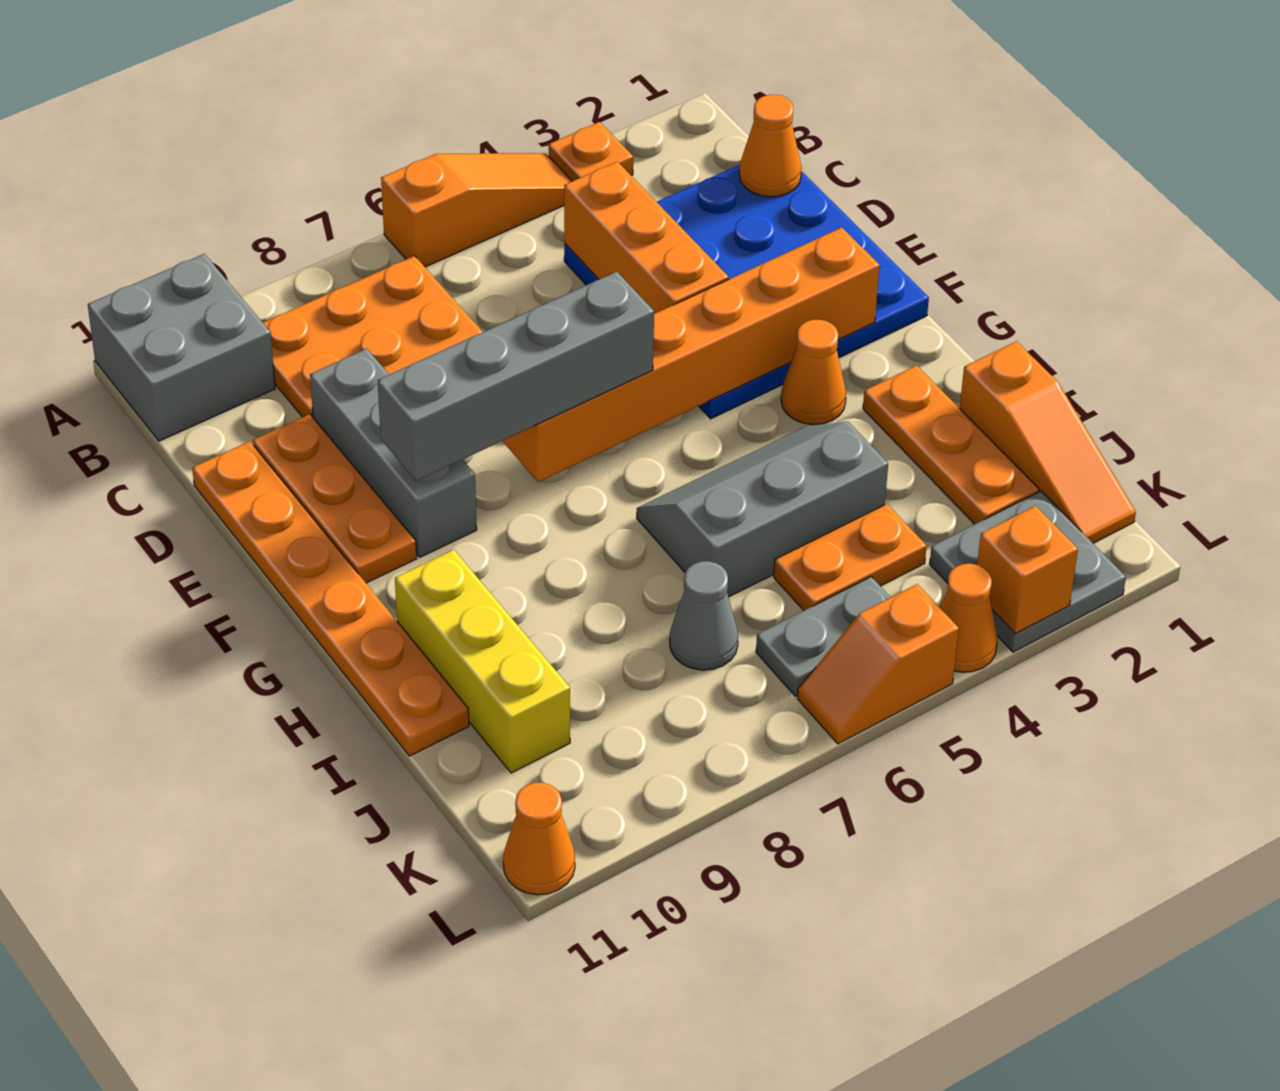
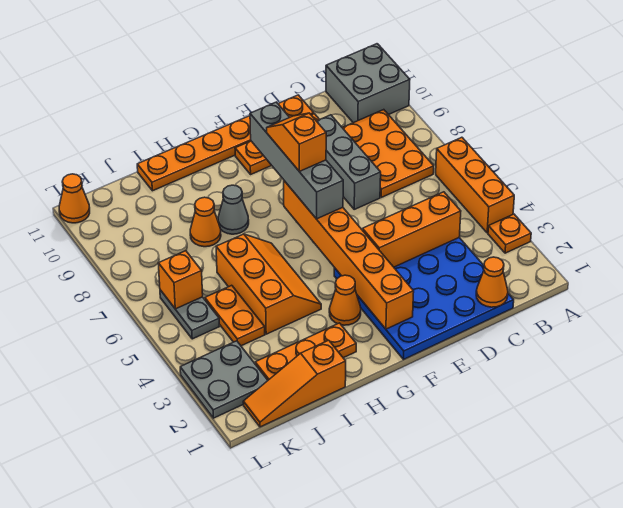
orange slope A4:A6 level 1 top 6 -> orange brick A4:A6 level 1
grey brick D9:F9 level 1 -> grey brick D7:D9 level 1
grey slope H4:I6 level 1 top I -> orange slope H4:I6 level 1 top I
yellow brick H10:J10 level 1 -> none
grey cone J7 level 1 -> grey cone H8 level 1
orange brick L3 level 2 -> orange brick K6 level 2
orange cone L4 level 1 -> orange cone I8 level 1
orange slope L5:L6 level 1 top 5 -> orange slope F7:F8 level 4 top 7

